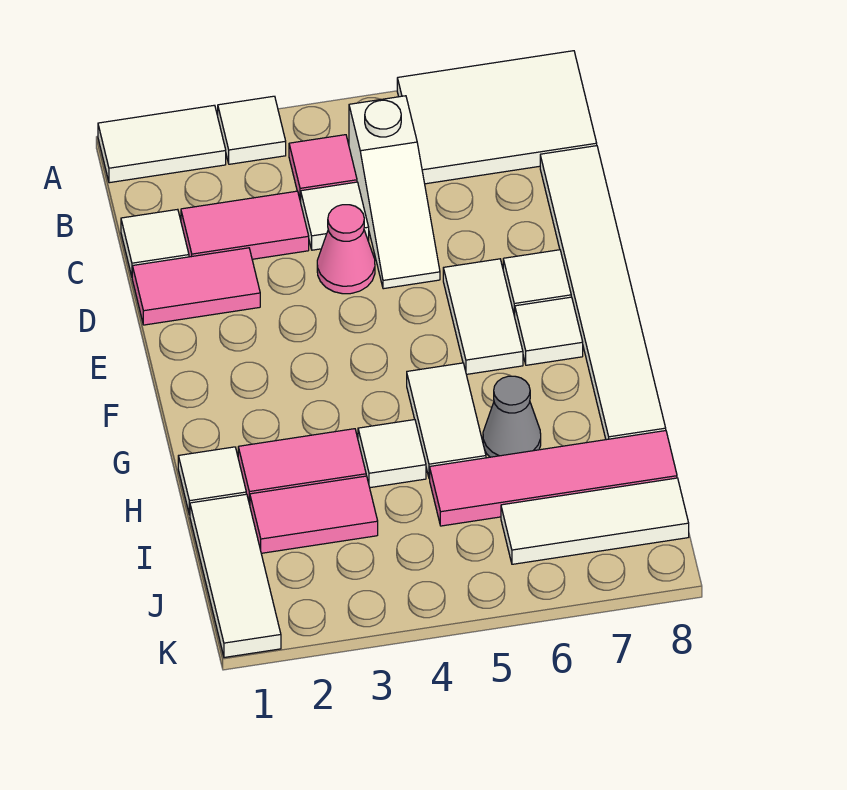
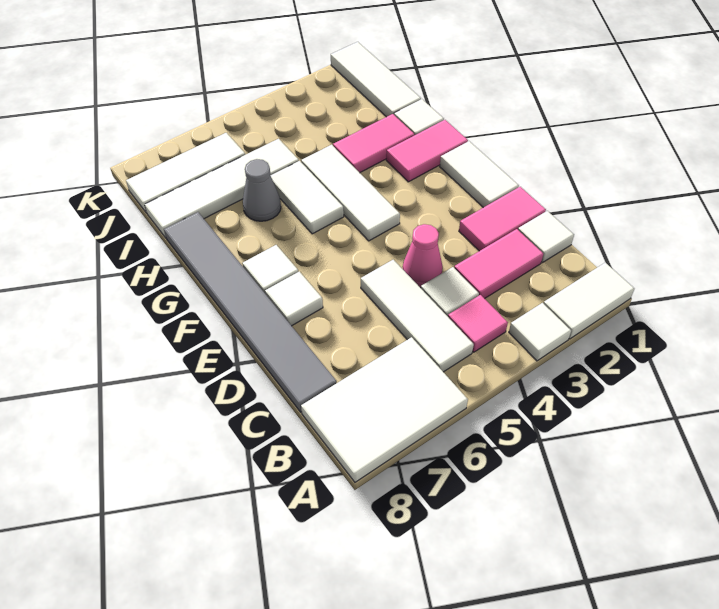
white slope B5:D5 level 1 top B -> white tile B5:D5 level 1
white tile C8:H8 level 1 -> grey tile C8:H8 level 1
white tile E6:F6 level 1 -> white tile E1:F1 level 1
white tile H4 level 1 -> white tile F4:H4 level 1
pink tile I2:I3 level 1 -> pink tile G1:G2 level 1
pink tile I5:I8 level 1 -> white tile I5:I8 level 1

